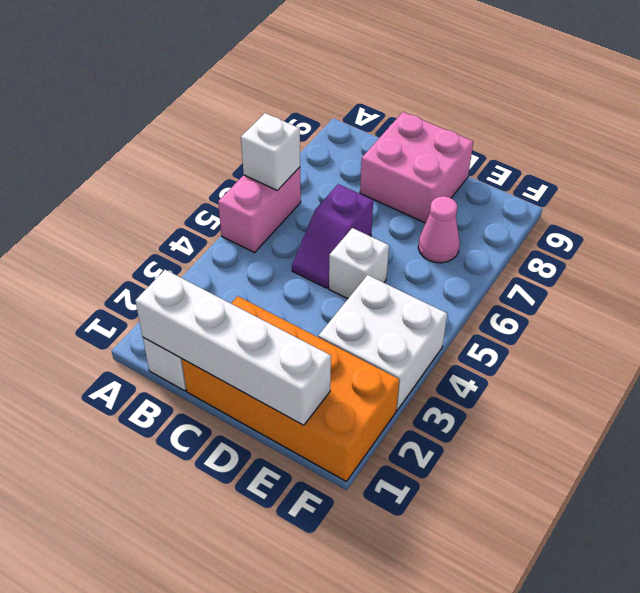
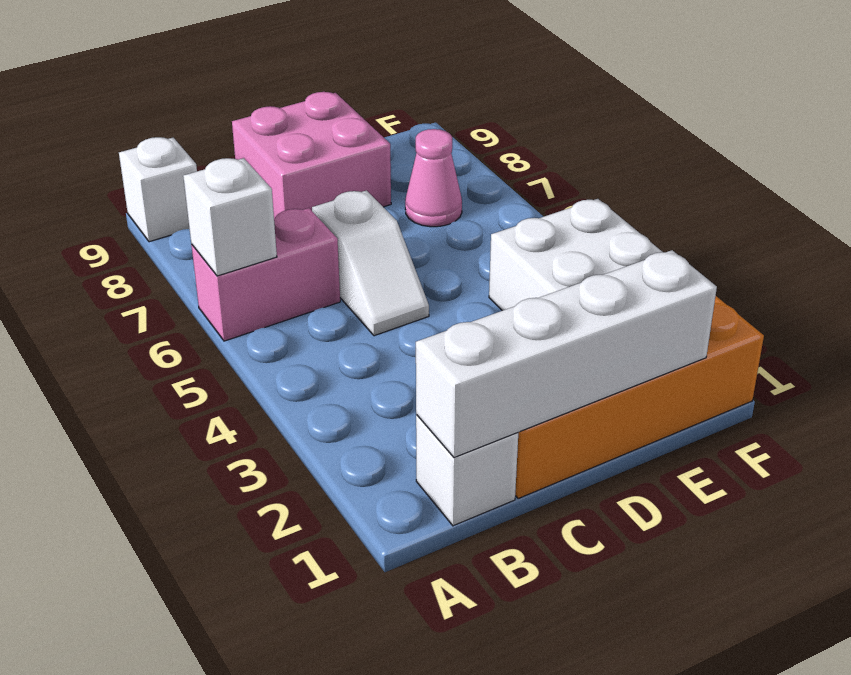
pink brick A5:A6 level 1 -> pink brick A6:B6 level 1
purple slope C5:C6 level 1 top 6 -> white slope C5:C6 level 1 top 6
white brick D5 level 1 -> white brick A9 level 1

